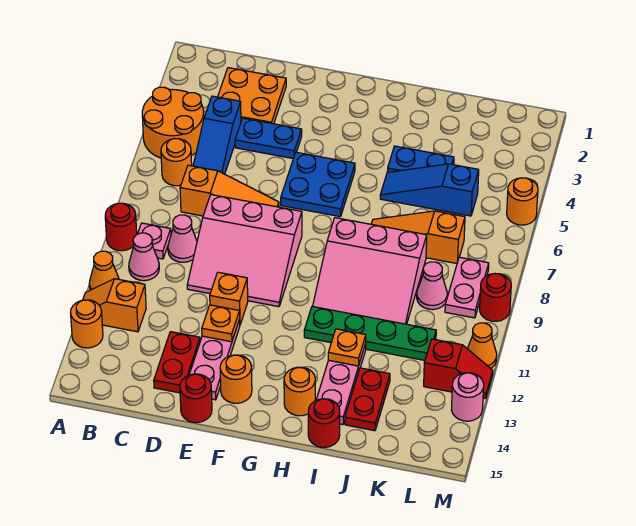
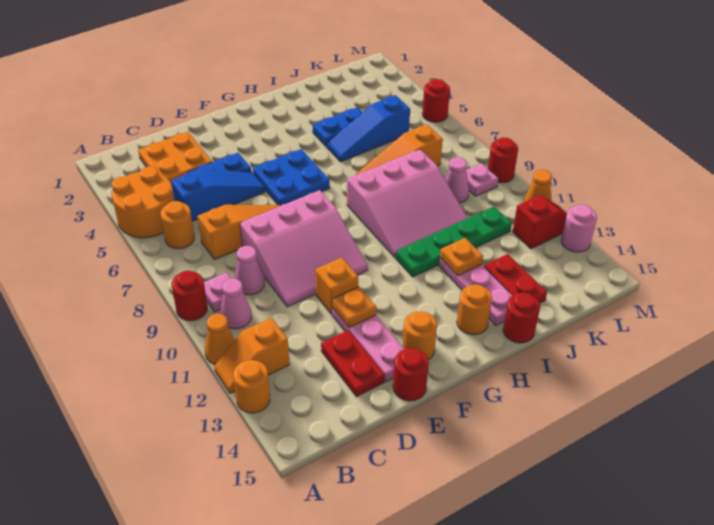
blue slope C4:C6 level 1 top 4 -> blue slope C5:E5 level 1 top C
pink plate L8:L9 level 1 -> pink plate L9 level 1
orange round brick M5 level 1 -> red round brick M5 level 1

